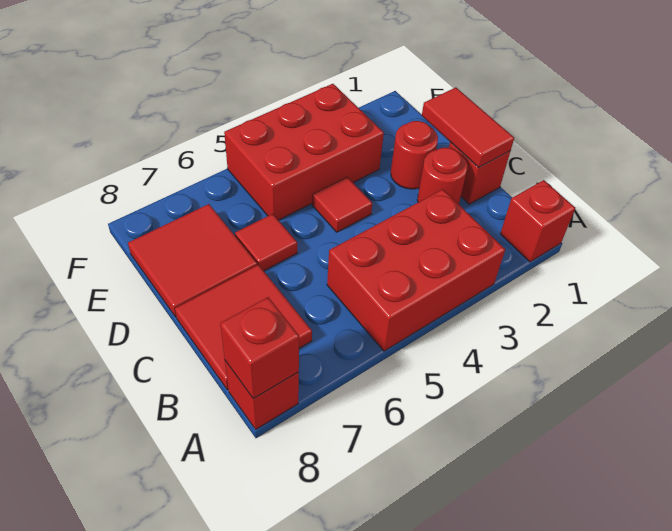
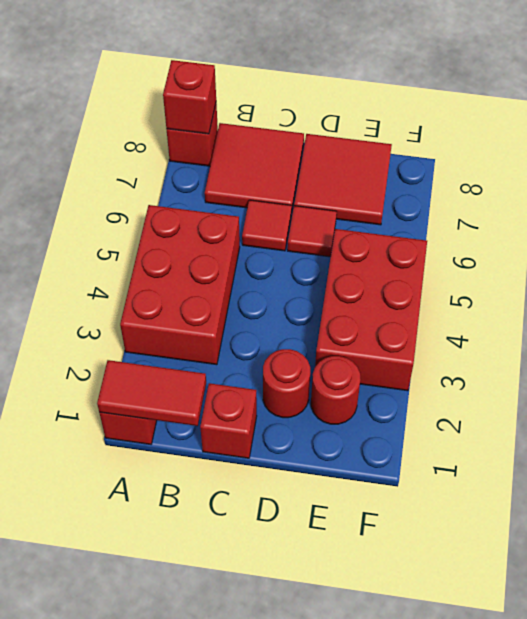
red tile C1:D1 level 2 -> red tile A1:B1 level 2
red round brick C2 level 1 -> red round brick E2 level 1
red tile D4 level 1 -> red tile C6 level 1

